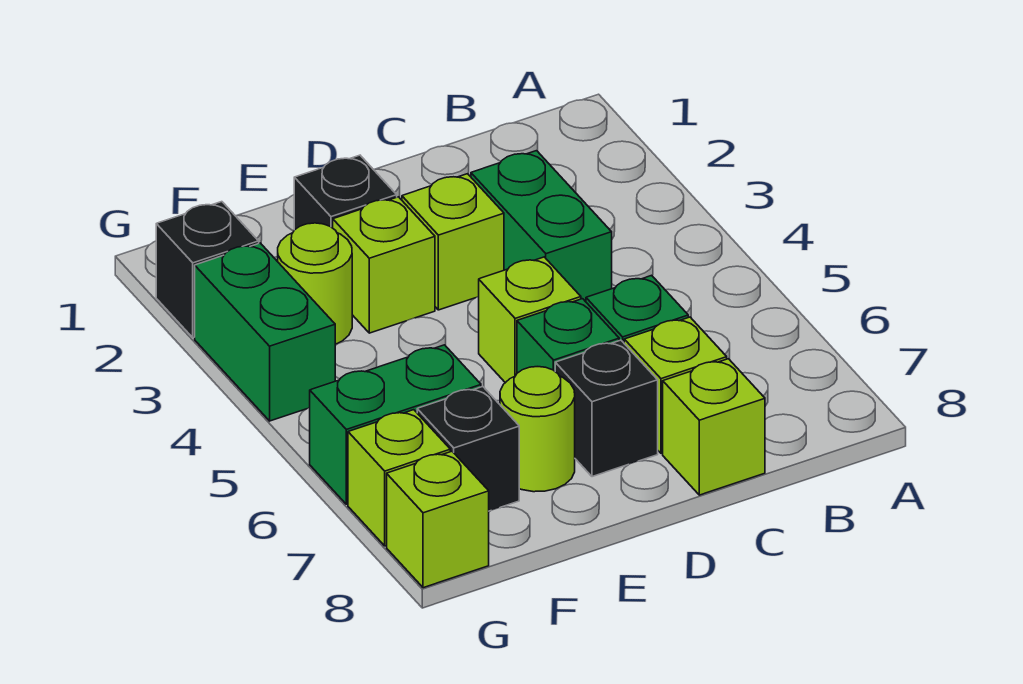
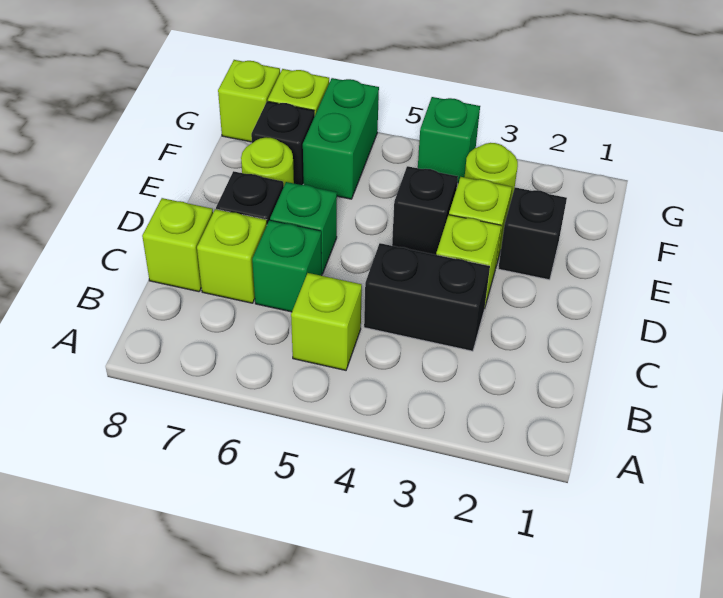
green brick C3:C4 level 1 -> black brick C3:C4 level 1
lime brick D5 level 1 -> lime brick B5 level 1
black brick G2 level 1 -> black brick E4 level 1
green brick G3:G4 level 1 -> green brick G4 level 1

